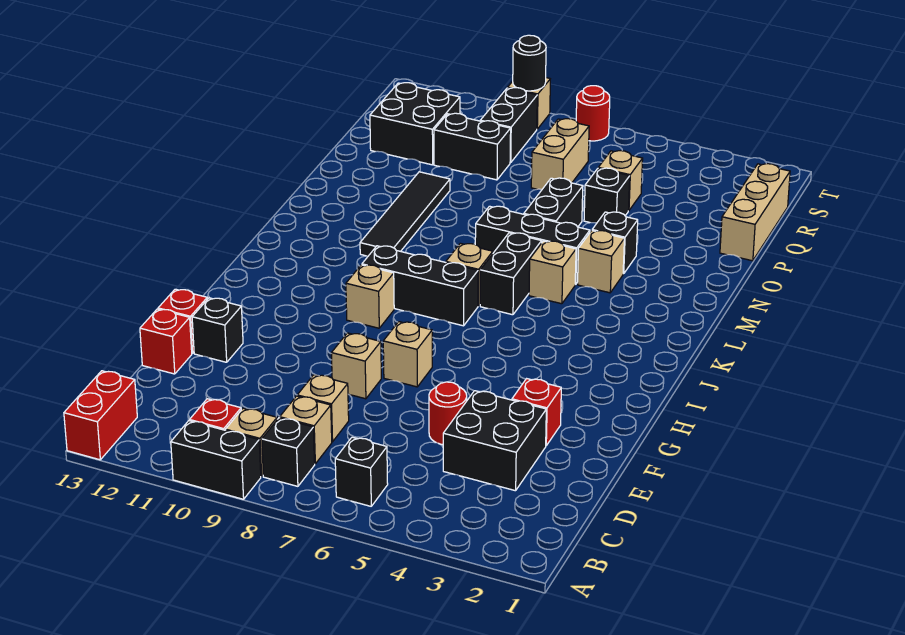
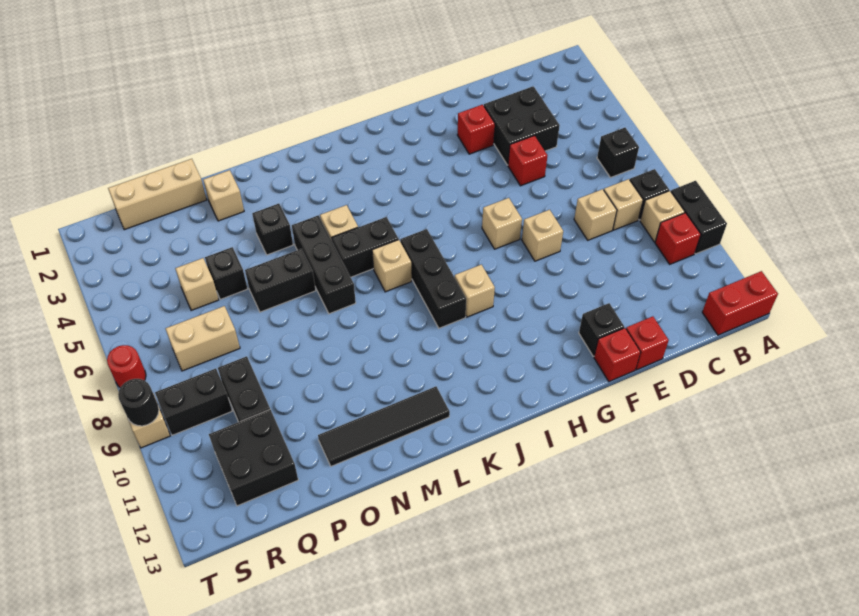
red round brick E5 level 1 -> red brick E5 level 1
black tile L10:O10 level 1 -> black tile L12:O12 level 1
tan brick M4 level 1 -> tan brick O2 level 1

